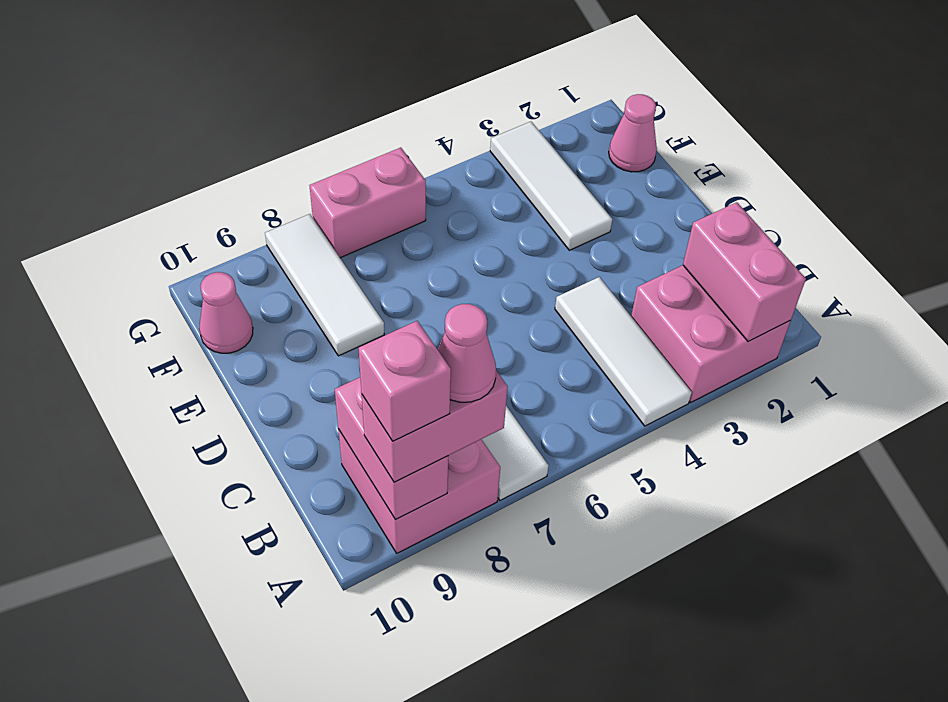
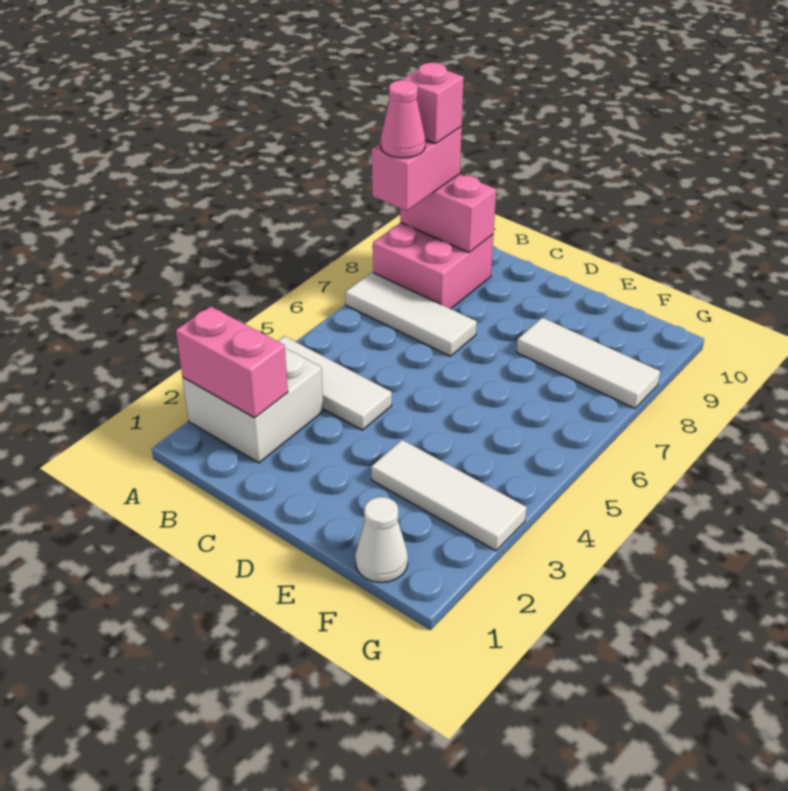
pink brick A2:B3 level 1 -> white brick A2:B3 level 1
pink cone F1 level 1 -> white cone F1 level 1
pink cone F10 level 1 -> none
pink brick G6:G7 level 1 -> none

